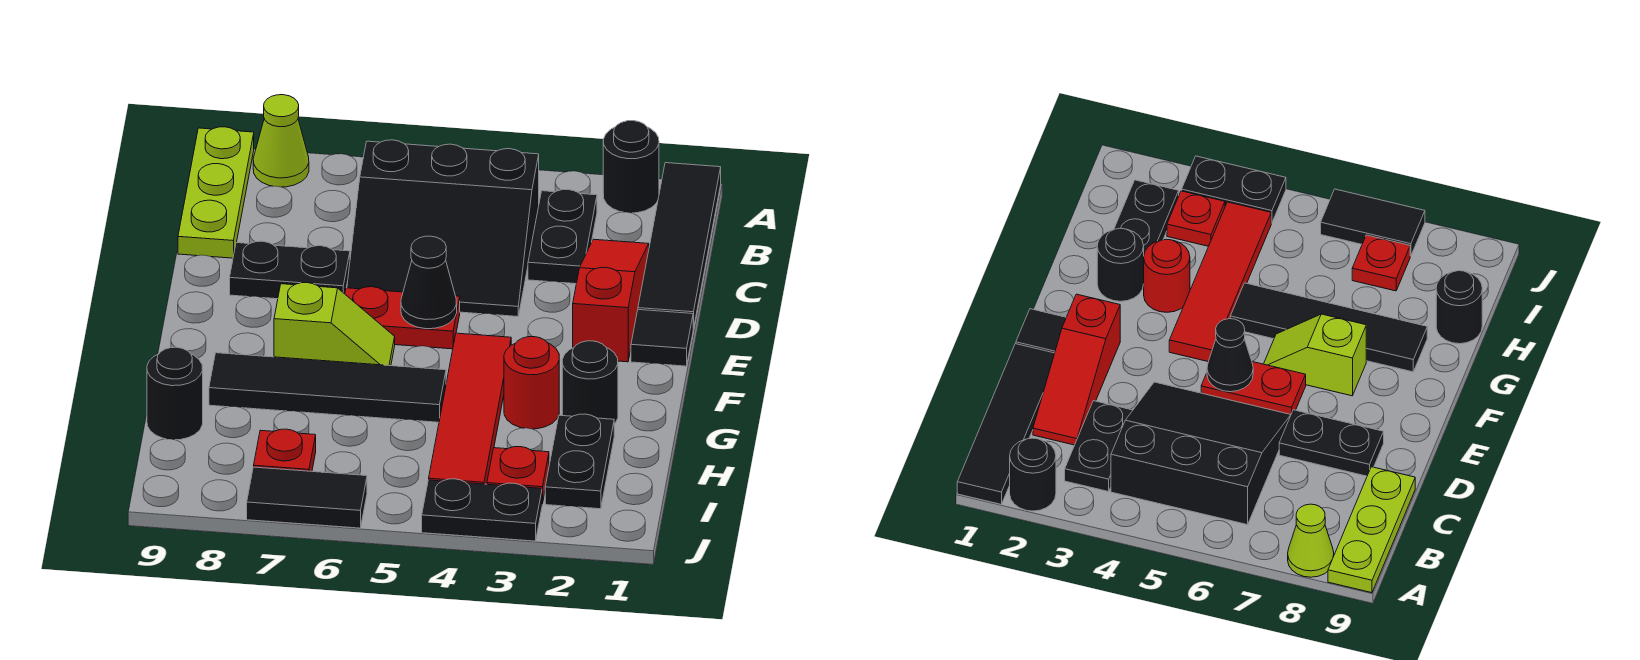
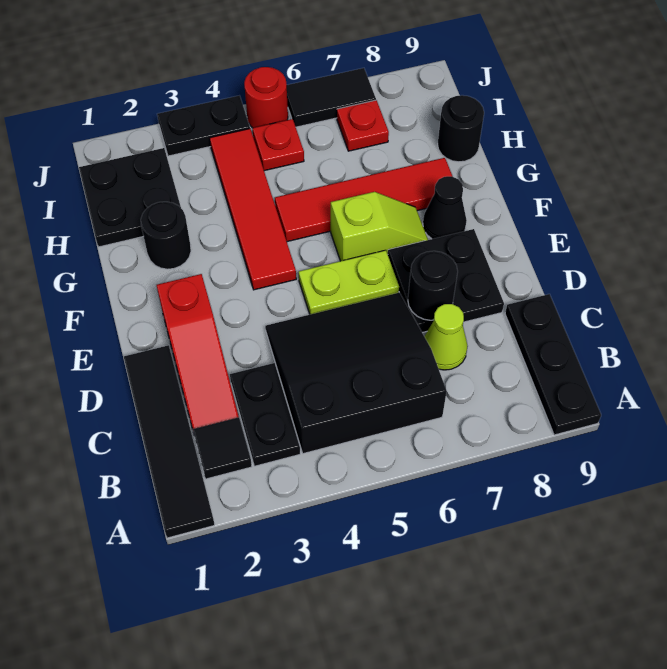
black round brick A2 level 1 -> black round brick D7 level 2
lime cone A8 level 1 -> lime cone C7 level 1
lime plate A9:C9 level 1 -> black plate A9:C9 level 1
black plate D7:D8 level 1 -> black plate D7:E8 level 1
black tile E1 level 1 -> black tile B2 level 1
red plate E5:E6 level 1 -> lime plate E5:E6 level 1
black cone E5 level 2 -> black cone F8 level 1
lime slope F6:F7 level 1 top 7 -> lime slope F6:F7 level 1 top 6
red round brick G3 level 1 -> red round brick J5 level 1
black tile G5:G8 level 1 -> red tile G5:G8 level 1
black plate H2:I2 level 1 -> black plate H1:I2 level 1
red plate I3 level 1 -> red plate I5 level 1

